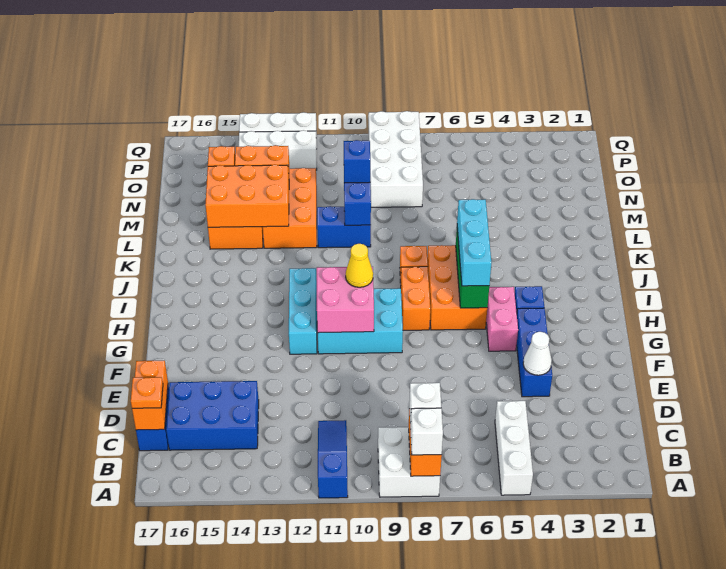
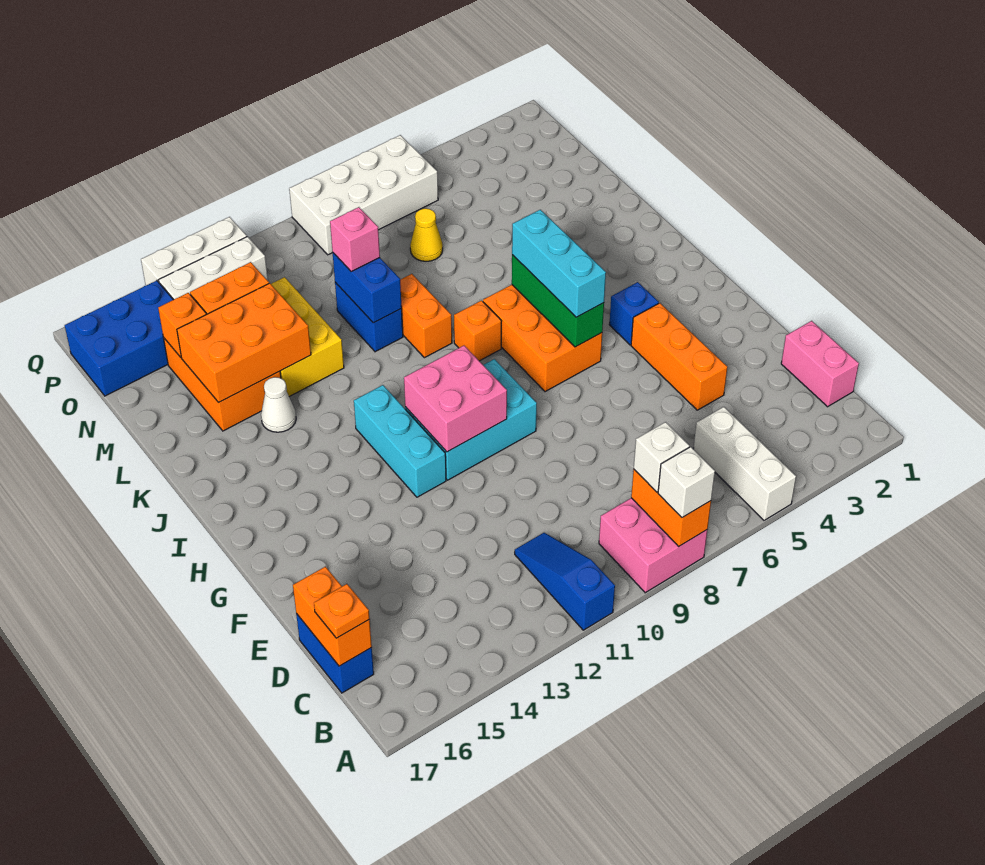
white brick A8:B9 level 1 -> pink brick A8:B9 level 1
blue brick C14:D16 level 1 -> blue brick O15:P17 level 1
blue brick E4:G4 level 1 -> orange brick E4:G4 level 1
white cone E4 level 2 -> white cone K14 level 1
pink brick G5:H5 level 1 -> pink brick C1:D1 level 1
orange brick H8:I8 level 1 -> orange brick K9:L9 level 1
yellow cone H10 level 3 -> yellow cone N7 level 1
blue brick L10:L11 level 1 -> blue brick L10:M10 level 1
orange brick L12:N13 level 1 -> yellow brick L12:N13 level 1
blue brick M10 level 3 -> pink brick M10 level 3
white brick N8:Q9 level 1 -> white brick P6:Q9 level 1

